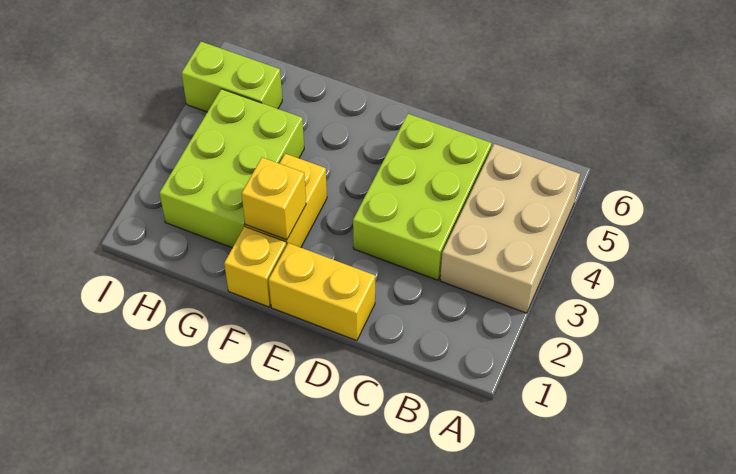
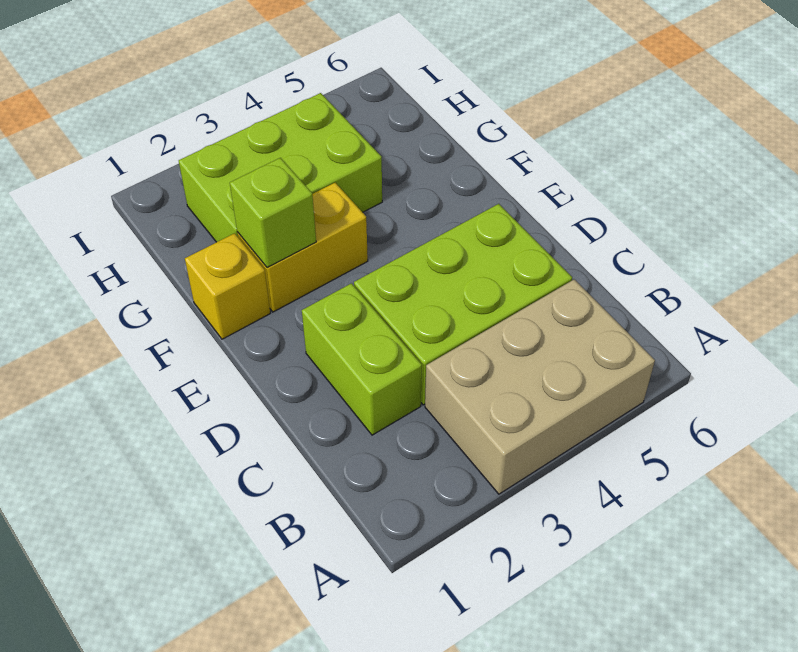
yellow brick D1:E1 level 1 -> none
yellow brick F2 level 2 -> lime brick F2 level 2
lime brick H5:I5 level 1 -> lime brick C2:D2 level 1

